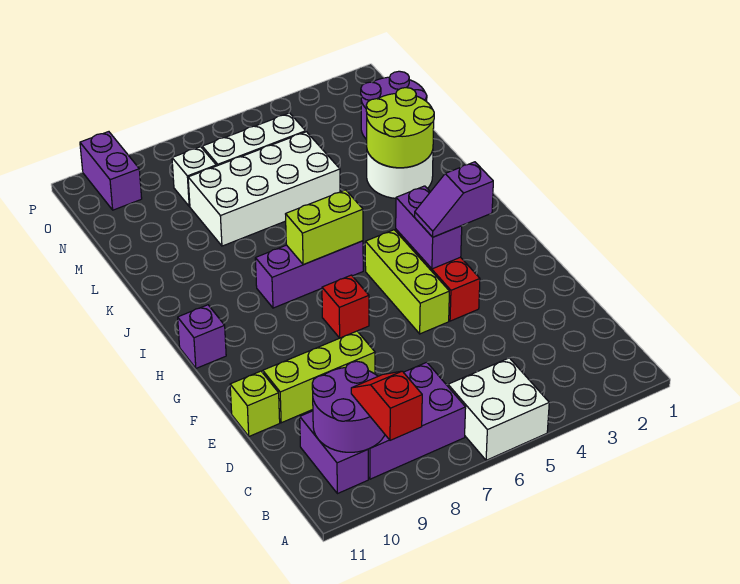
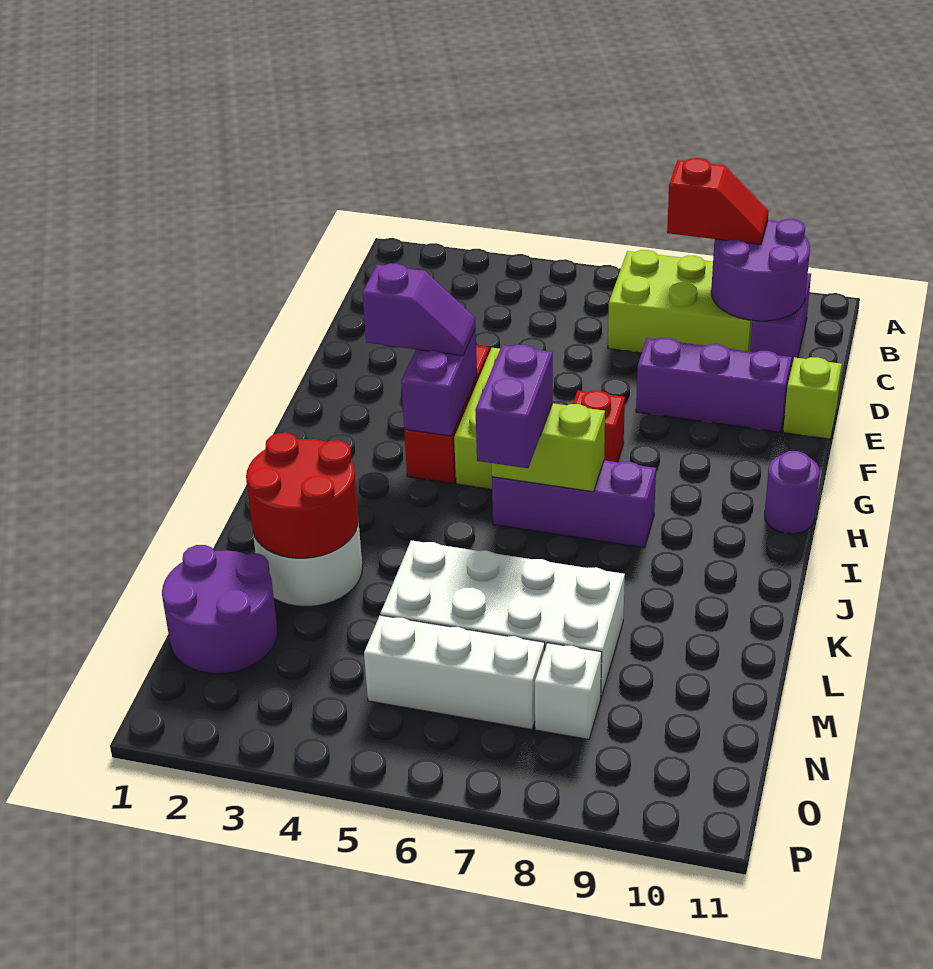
white brick A5:B6 level 1 -> none
red slope A9:B9 level 3 top A -> red slope B8:B9 level 3 top 8
purple brick B7:C9 level 1 -> lime brick B7:C9 level 1
lime brick E8:E10 level 1 -> purple brick E8:E10 level 1
purple brick H11 level 1 -> purple round brick H11 level 1
lime round brick K2:L3 level 2 -> red round brick K2:L3 level 2
purple brick O10:P10 level 1 -> purple brick I6:J6 level 3

